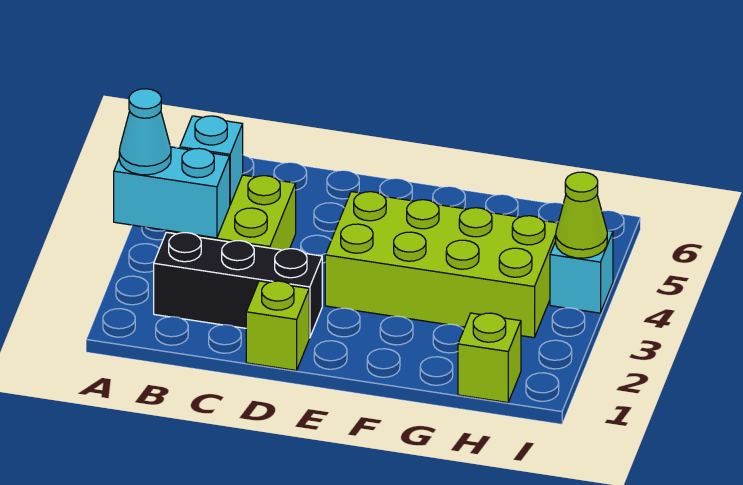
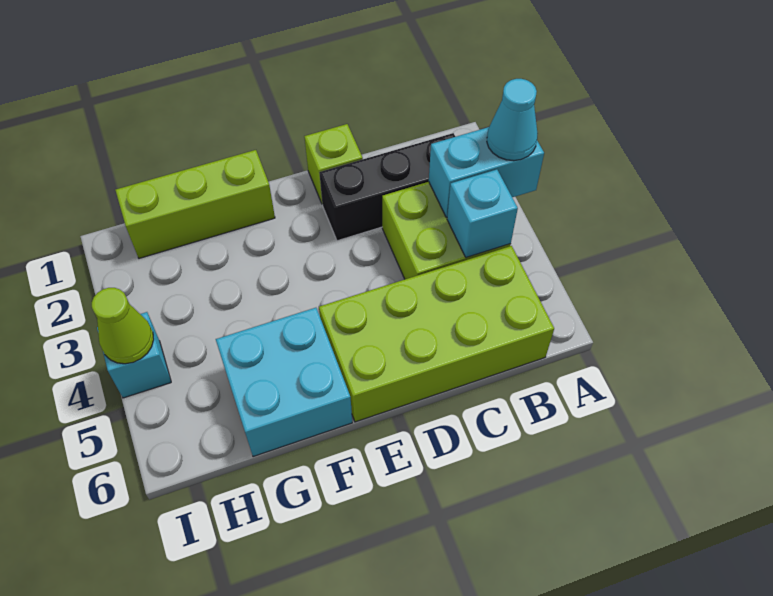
lime brick E3:H4 level 1 -> lime brick B5:E6 level 1
none -> cyan brick F5:G6 level 1
lime brick H1 level 1 -> lime brick F1:H1 level 1

